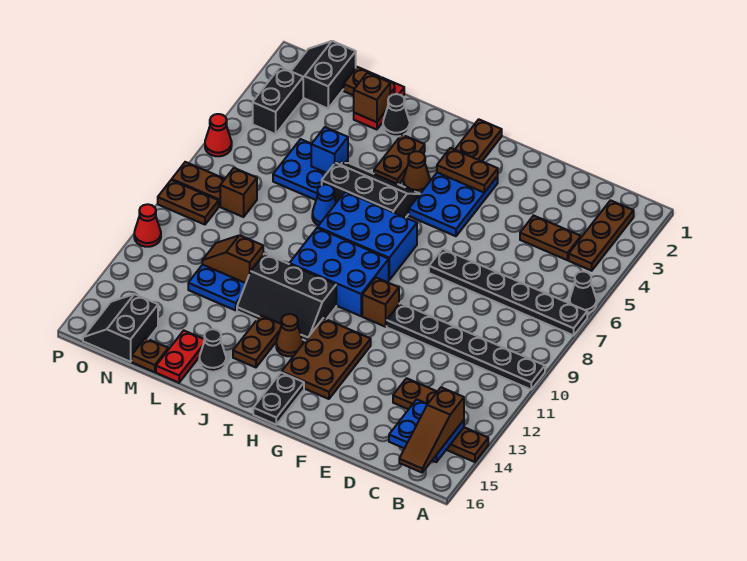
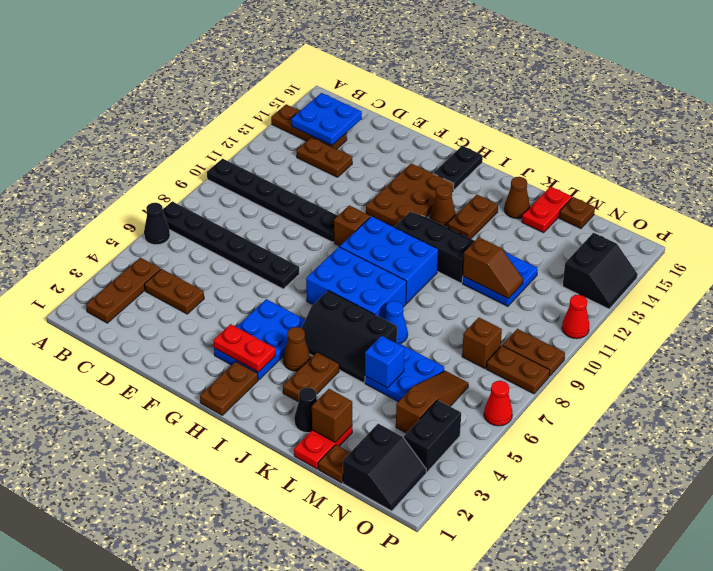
brown slope B14:B16 level 3 top 14 -> brown slope N4:N6 level 1 top 4
brown plate G3:H3 level 2 -> red plate G3:H3 level 2
black cone K15 level 1 -> brown cone K15 level 1
black slope N15:O16 level 1 top N -> black slope O13:P14 level 1 top O

